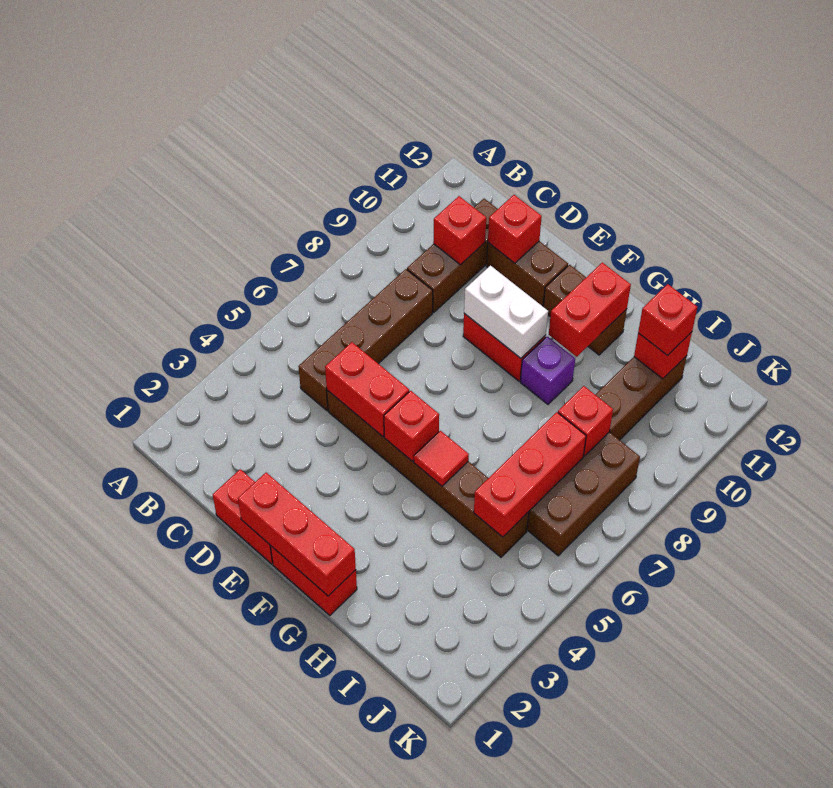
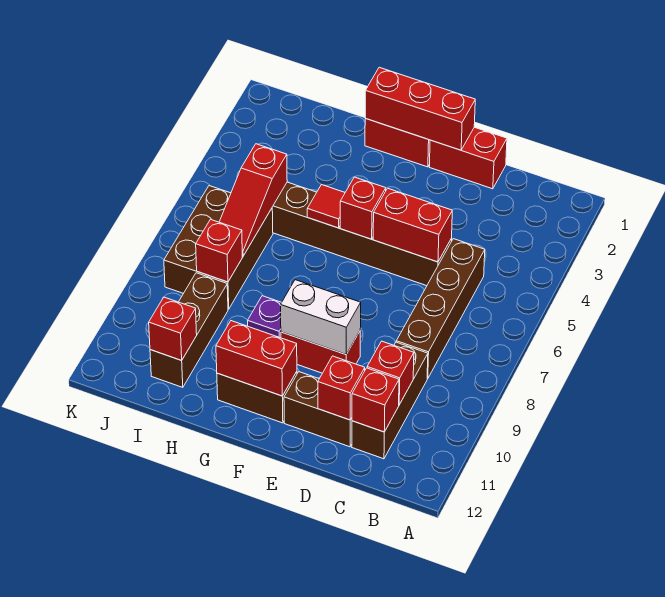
red brick G10:G11 level 2 -> red brick F11:G11 level 2
red brick I5:I7 level 2 -> red slope I5:I7 level 2 top 5
red brick I11 level 3 -> red brick C11 level 2

